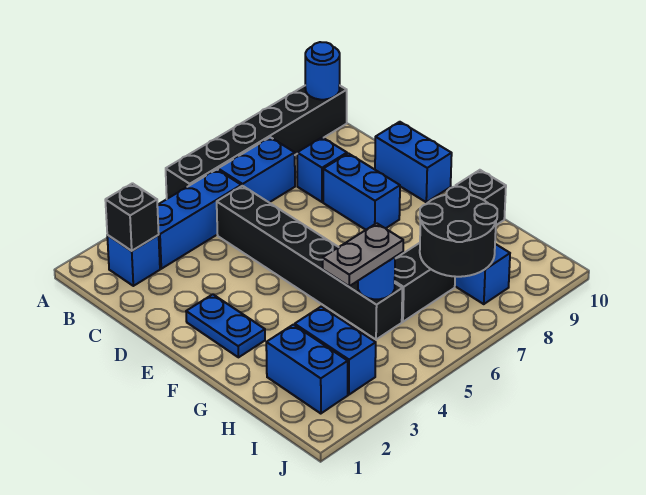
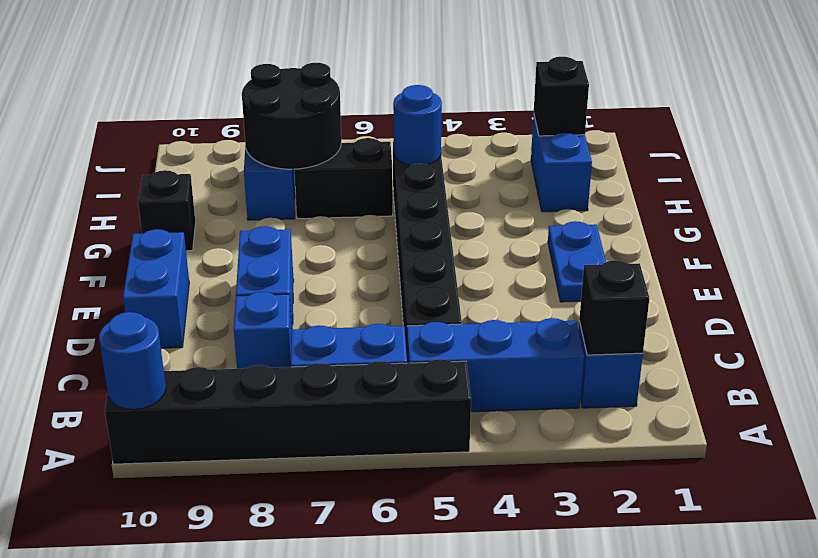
blue brick H3:I3 level 1 -> none
grey plate H4:H5 level 3 -> none
none -> black brick I2 level 2

